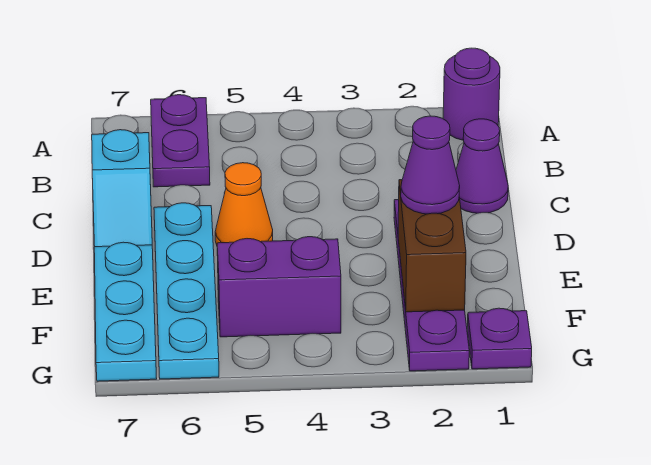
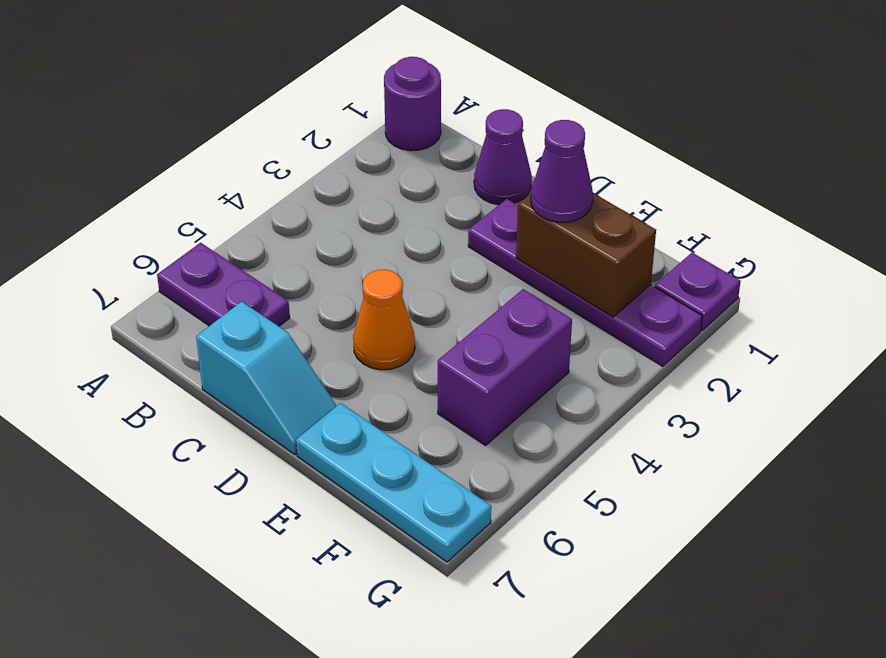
cyan plate D6:G6 level 1 -> none

